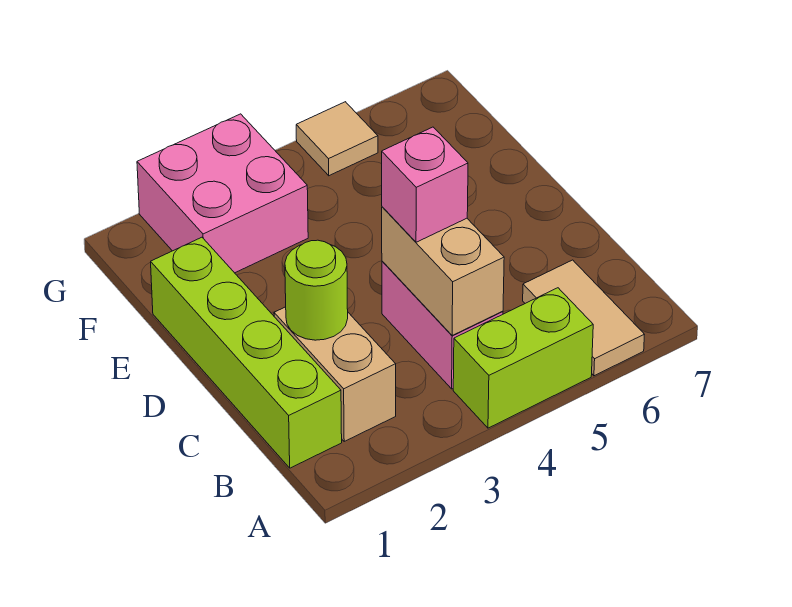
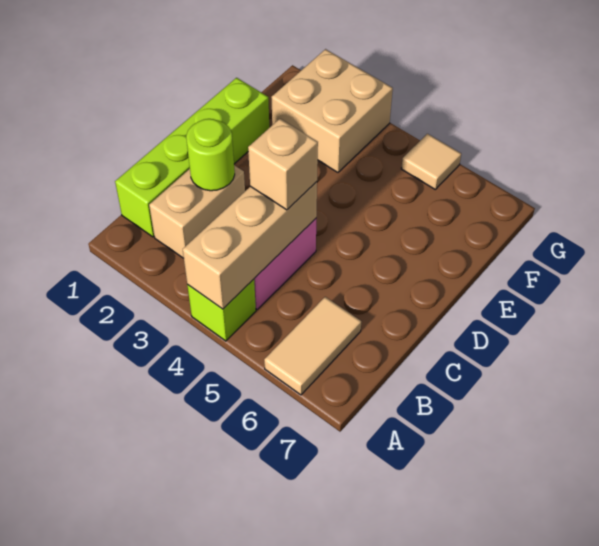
lime brick A4:A5 level 1 -> lime brick A4 level 1
tan brick B4:C4 level 2 -> tan brick A4:C4 level 2
pink brick C4 level 3 -> tan brick C4 level 3
pink brick F2:G3 level 1 -> tan brick F2:G3 level 1

